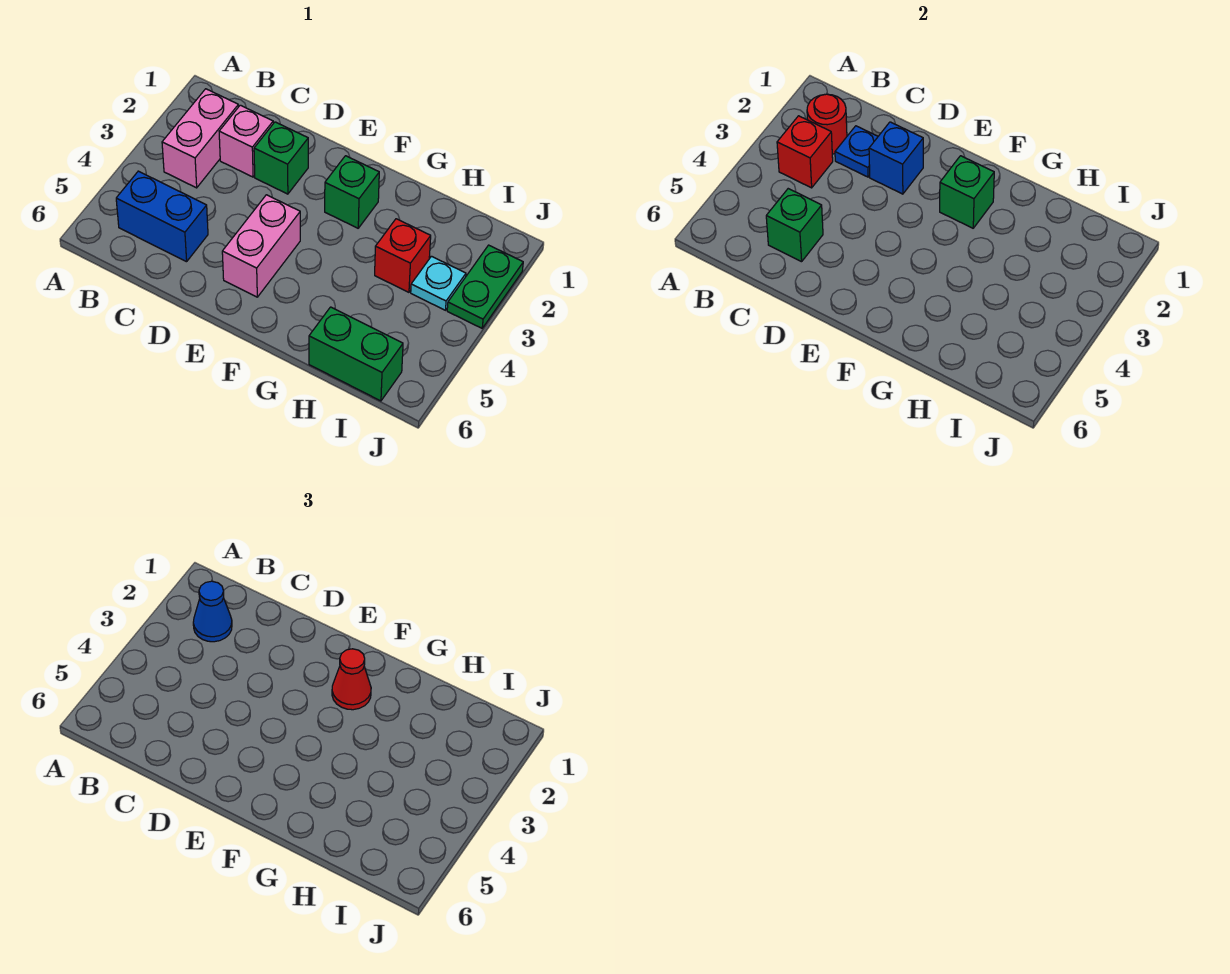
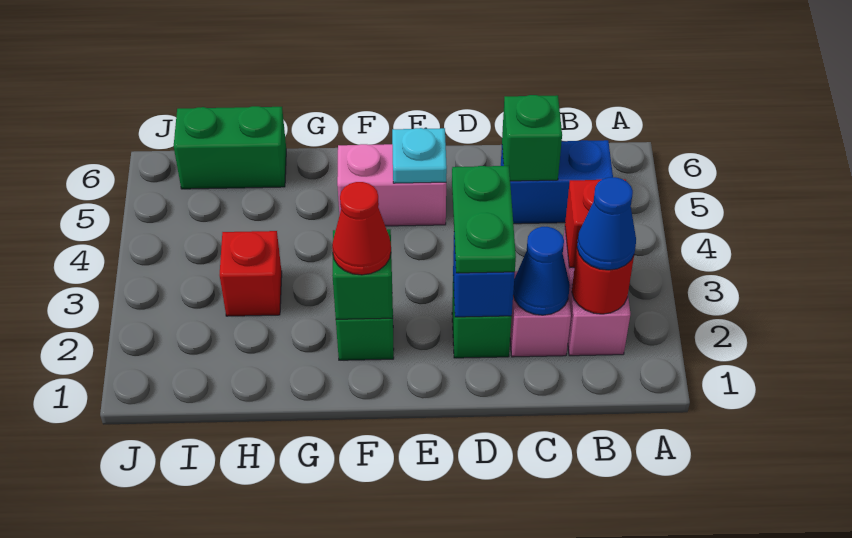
blue plate C2 level 2 -> blue cone C2 level 2
pink brick E4:E5 level 1 -> pink brick E5:F5 level 1
cyan plate I3 level 1 -> cyan plate E5 level 2
green plate J2:J3 level 1 -> green plate D2:D3 level 3

